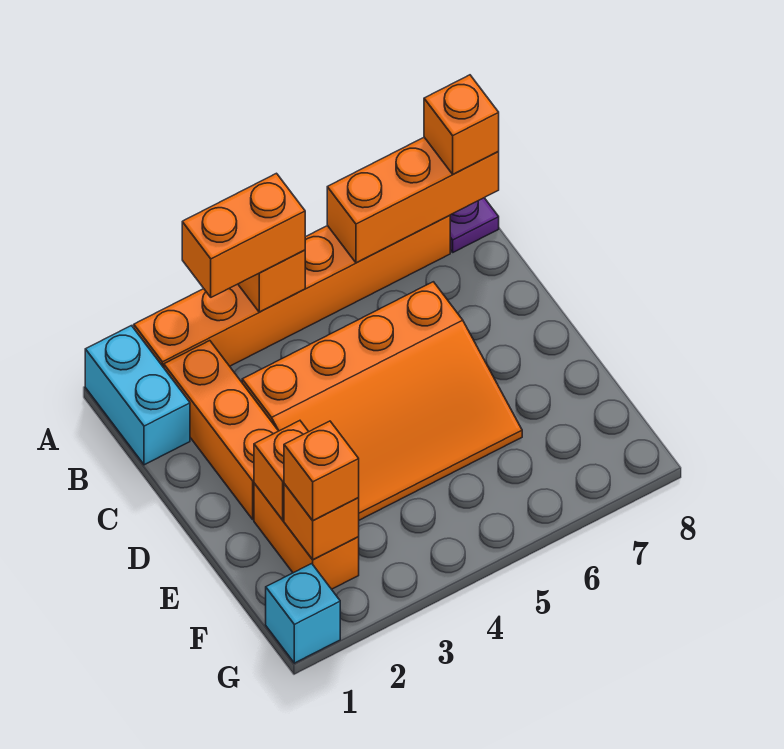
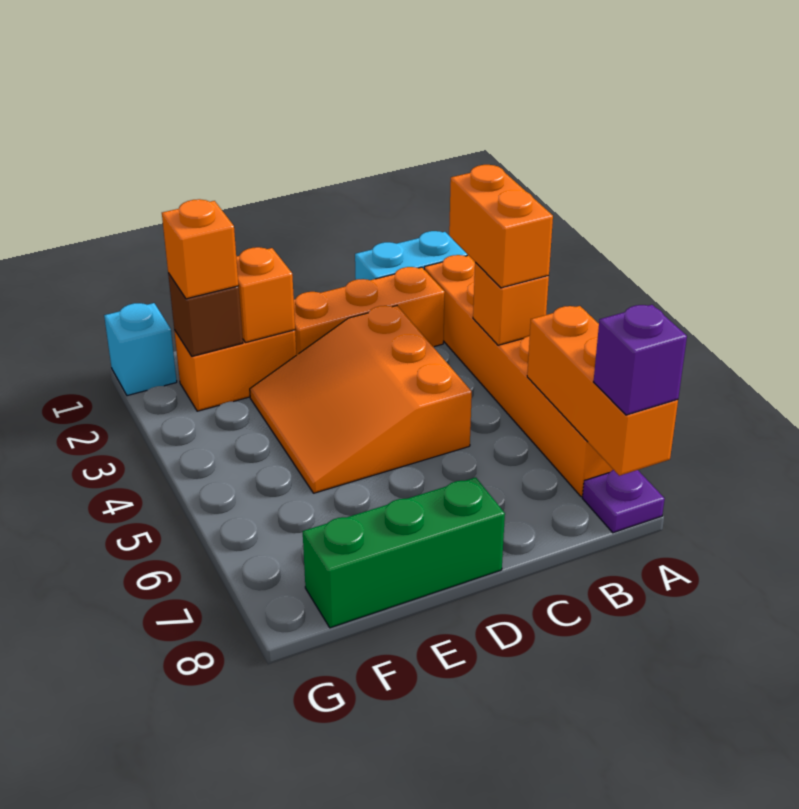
orange brick A8 level 3 -> purple brick A8 level 3
orange slope C3:E6 level 1 top C -> orange slope C3:E5 level 1 top C
none -> green brick D8:F8 level 1
orange brick F2 level 2 -> brown brick F2 level 2

